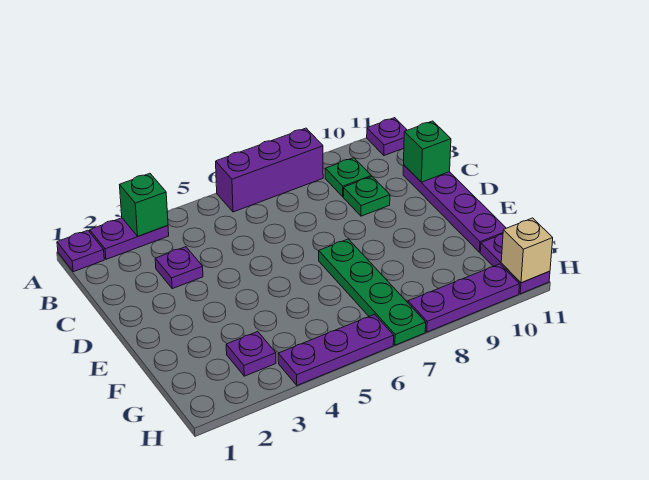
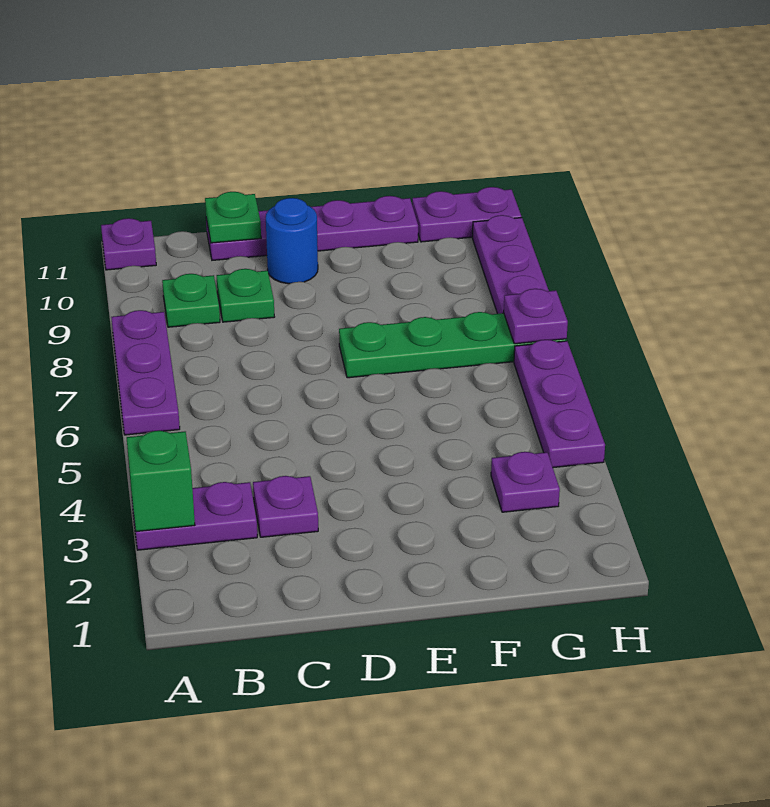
purple plate A1 level 1 -> purple plate H7 level 2
purple plate A2:A3 level 1 -> purple plate A3:B3 level 1
purple brick A6:A8 level 1 -> purple plate A6:A8 level 1
green brick C11 level 2 -> green plate C11 level 2
none -> blue round brick D10 level 1
tan brick H11 level 2 -> none

